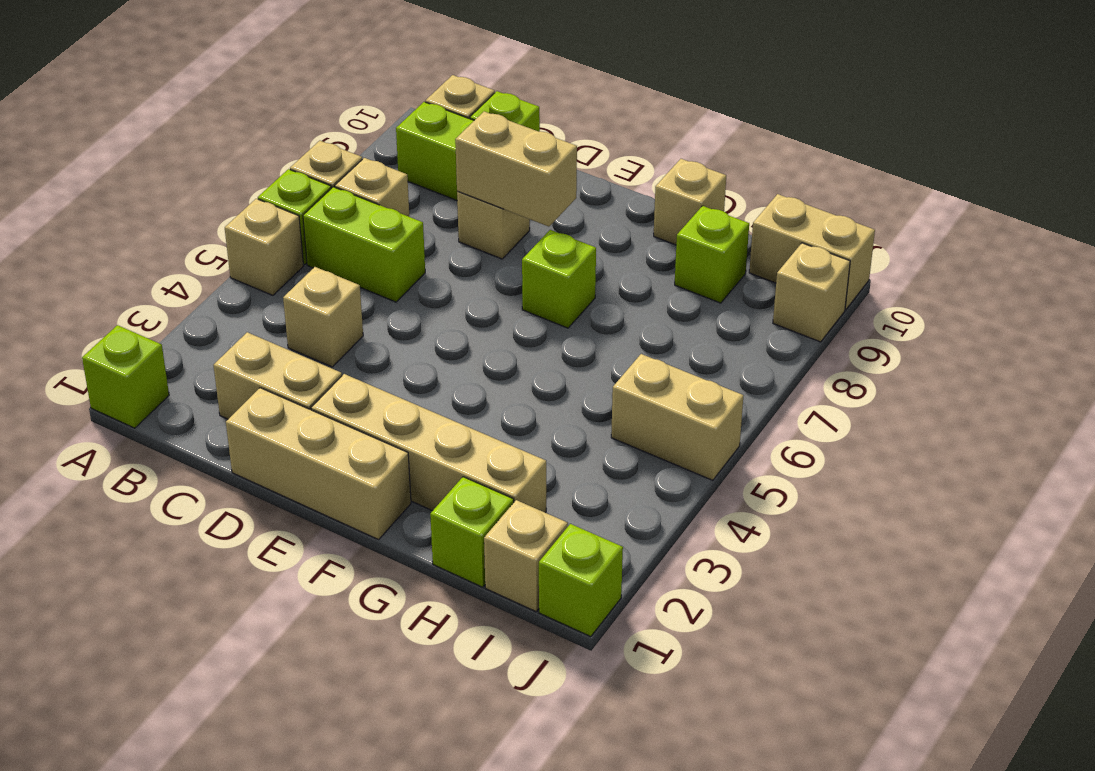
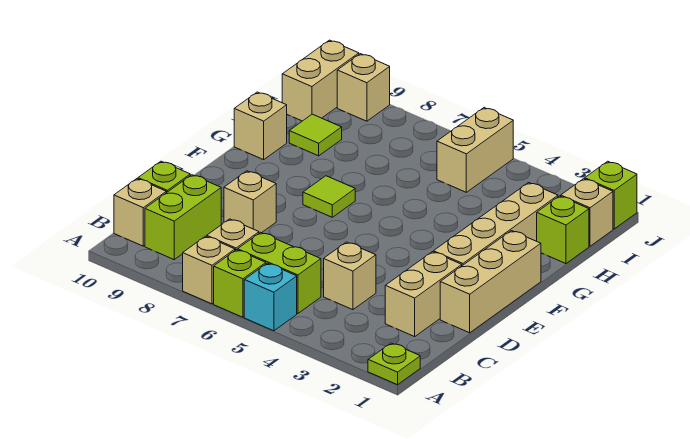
lime brick A1 level 1 -> lime plate A1 level 1
tan brick A5 level 1 -> cyan brick A5 level 1
lime brick B6:C6 level 1 -> lime brick B5:B6 level 1
tan brick D8:E8 level 2 -> none
lime brick F7 level 1 -> lime tile F7 level 1
lime brick H9 level 1 -> lime tile H9 level 1

